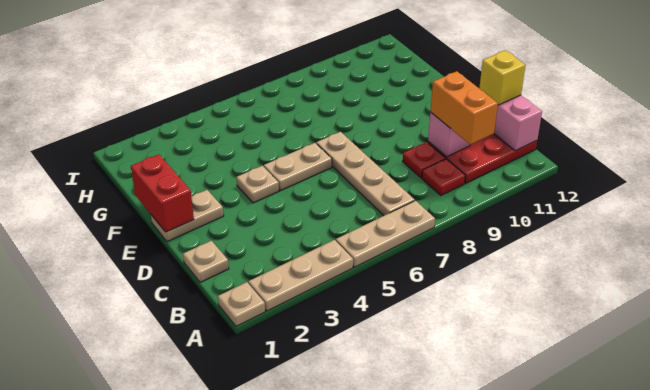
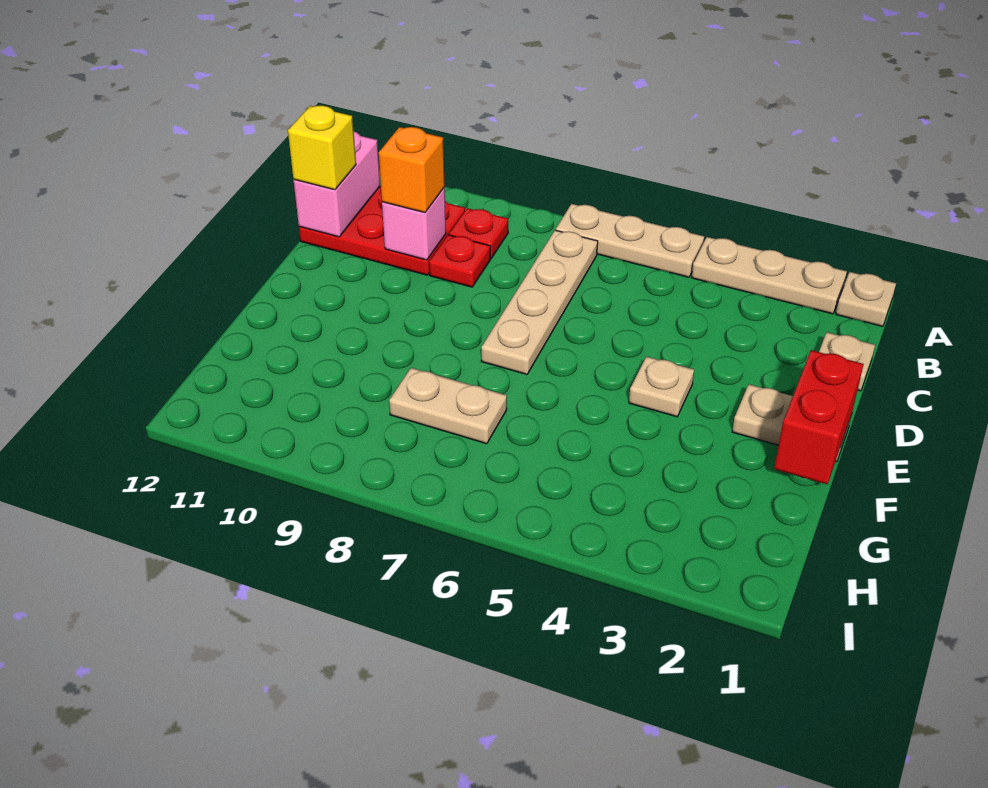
orange brick B10:C10 level 3 -> orange brick C10 level 3
tan plate E5:E6 level 1 -> tan plate G7:G8 level 1

